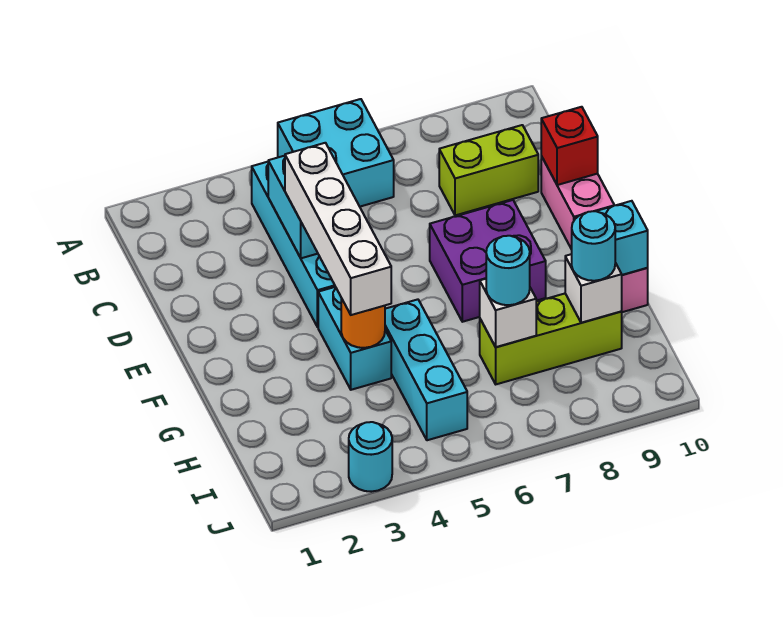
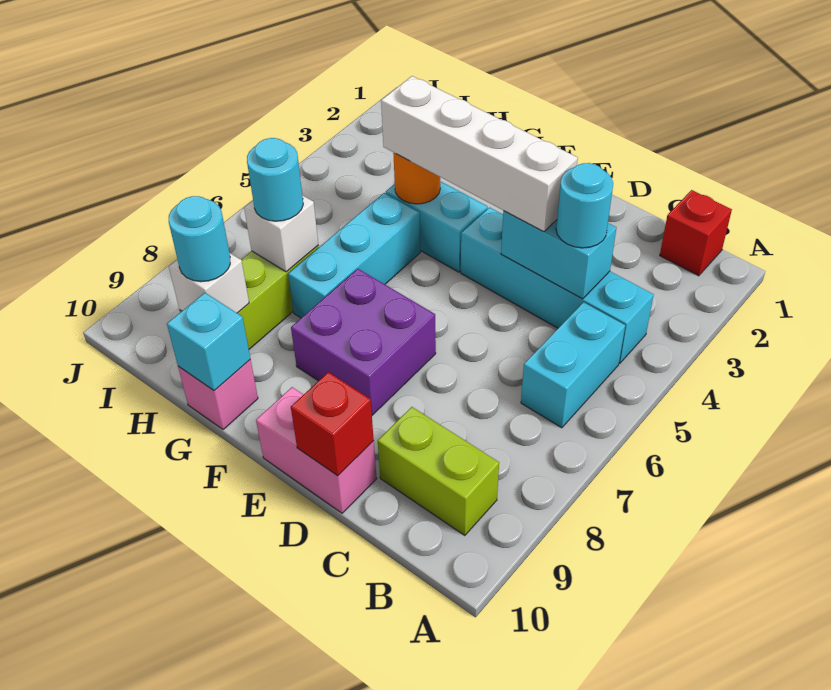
cyan brick A5:B6 level 1 -> cyan brick B5:B6 level 1
none -> red brick B1 level 1
lime brick C8:C9 level 1 -> lime brick B9:C9 level 1
cyan brick G5:I5 level 1 -> cyan brick G5:G7 level 1
cyan round brick J3 level 1 -> cyan round brick C4 level 3

